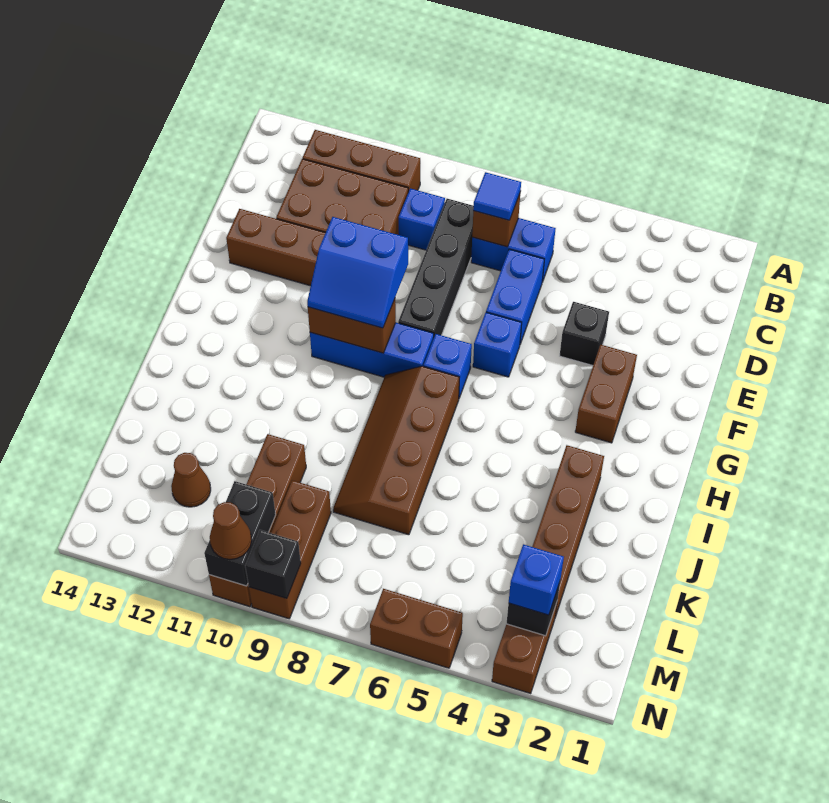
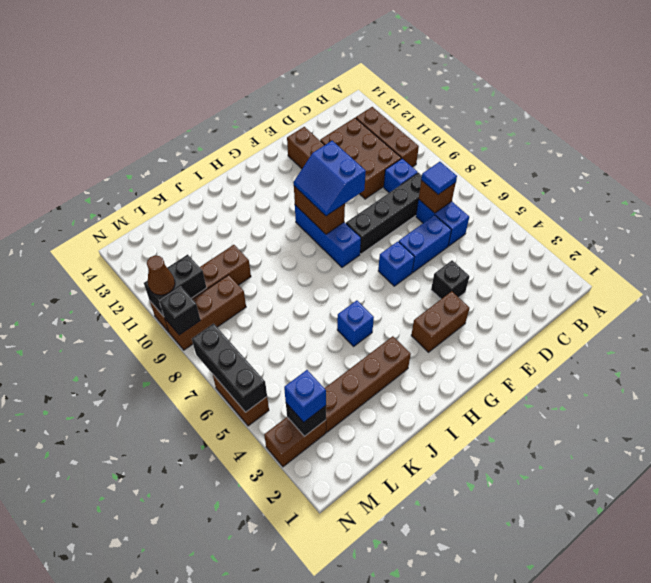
blue brick G7 level 1 -> blue brick I5 level 1
brown slope H7:K8 level 1 top 7 -> none
brown cone L12 level 1 -> none
none -> black brick N5:N7 level 2

